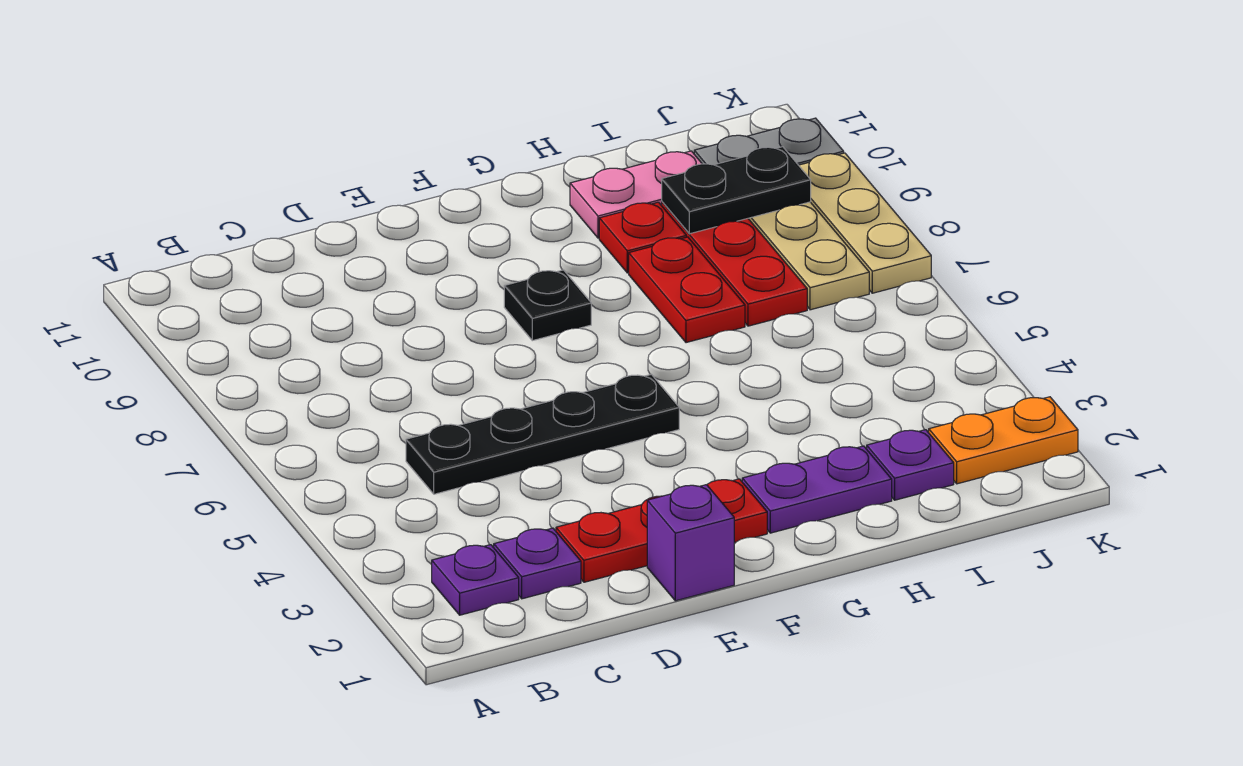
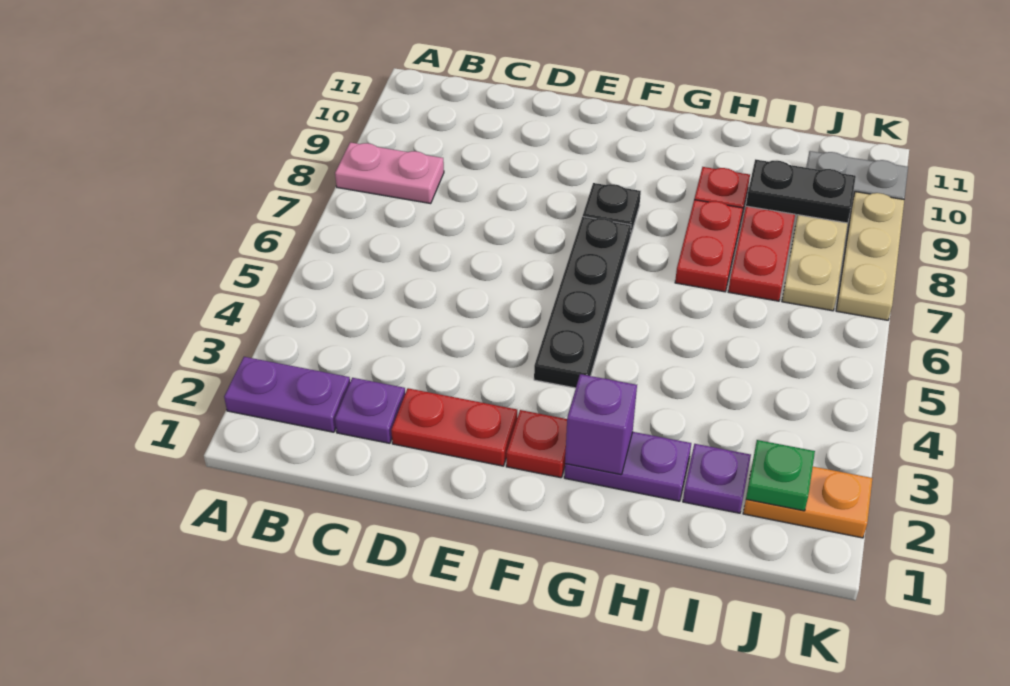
purple plate B2 level 1 -> purple plate A2:B2 level 1
black plate C5:F5 level 1 -> black plate F4:F7 level 1
purple brick E1 level 1 -> purple brick G2 level 2
pink plate H10:I10 level 1 -> pink plate A8:B8 level 1
none -> green plate J2 level 2

